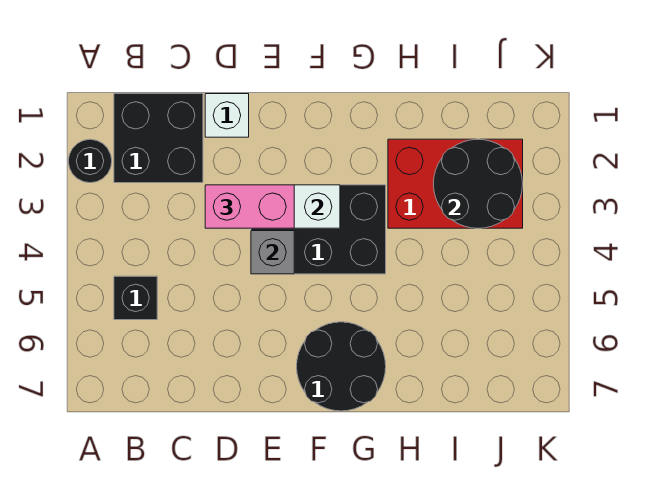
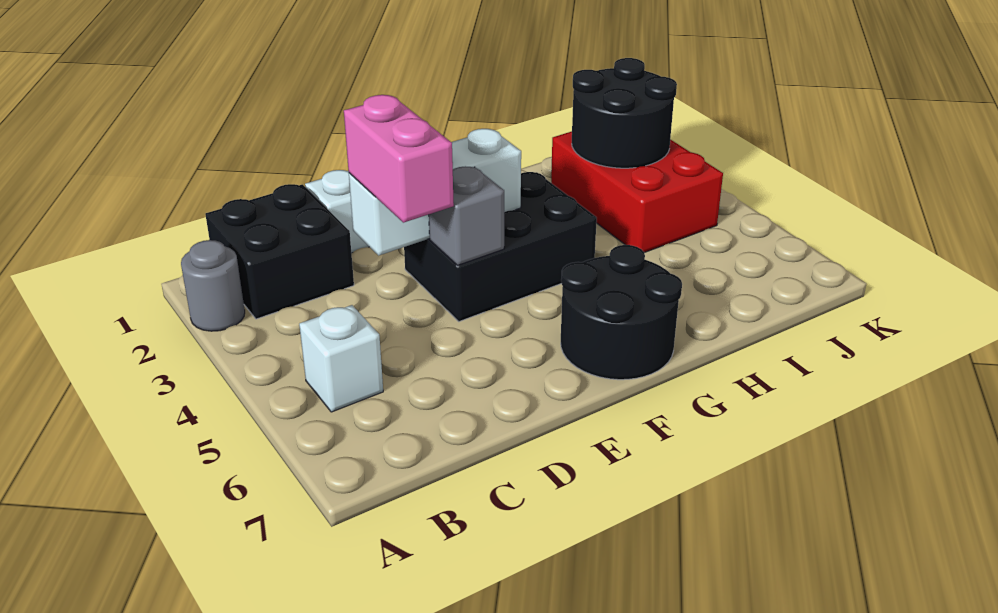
black round brick A2 level 1 -> grey round brick A2 level 1
black brick B5 level 1 -> white brick B5 level 1
pink brick D3:E3 level 3 -> pink brick D3:D4 level 3
red brick H2:J3 level 1 -> red brick I2:J4 level 1

